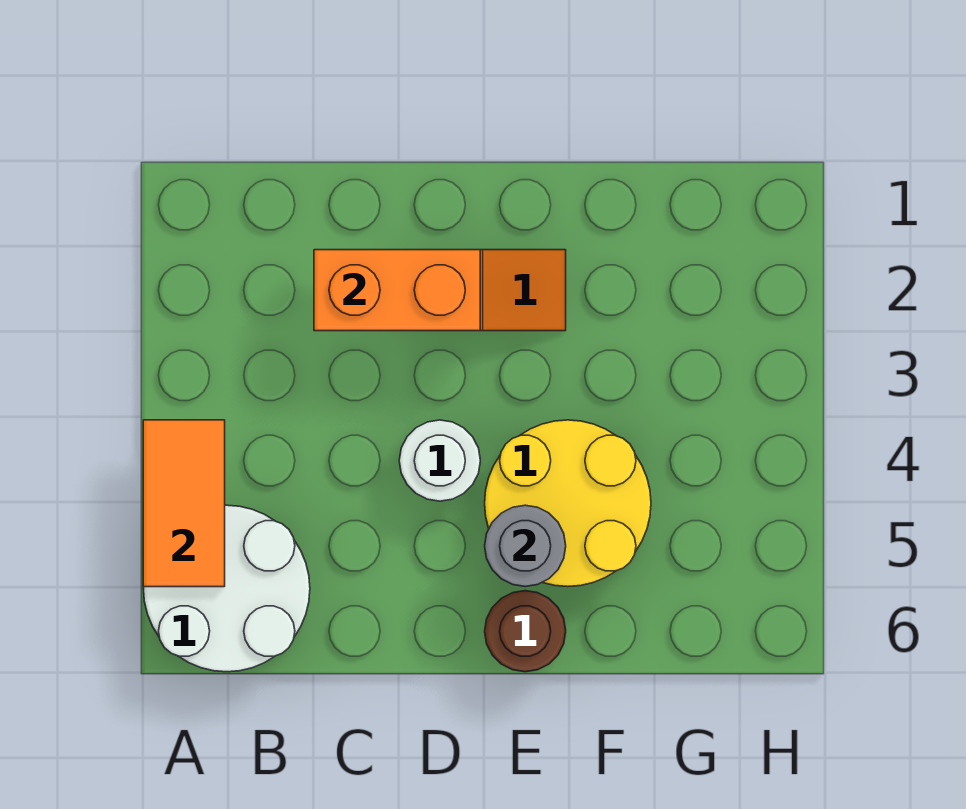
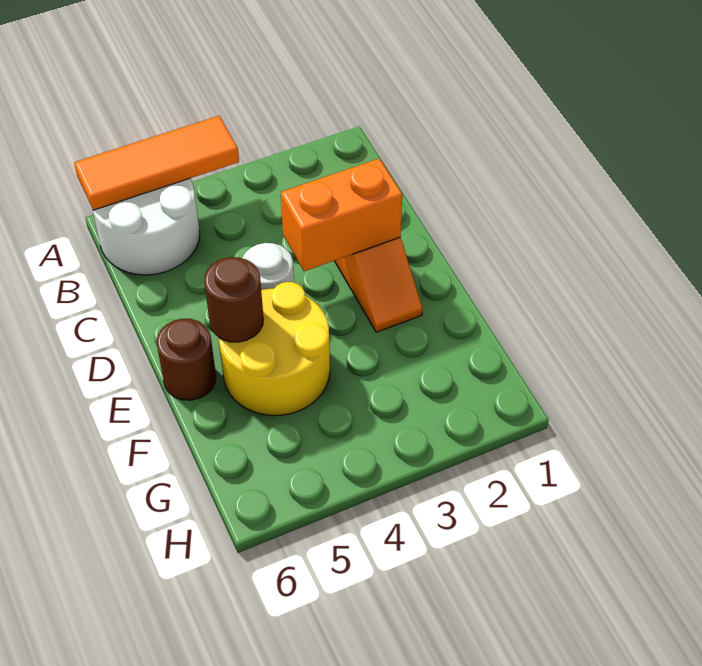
orange tile A4:A5 level 2 -> orange tile A4:A6 level 2
orange brick C2:D2 level 2 -> orange brick D2:D3 level 2
grey round brick E5 level 2 -> brown round brick E5 level 2

